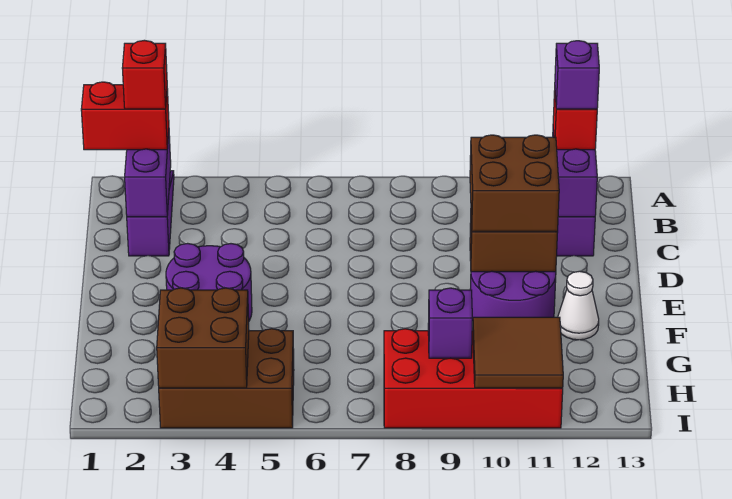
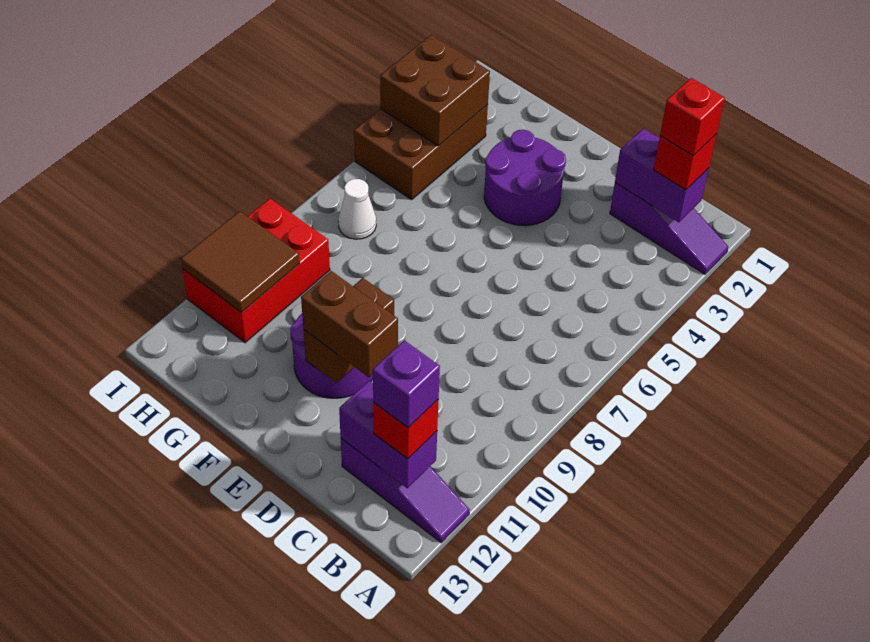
red brick B1:B2 level 3 -> red brick B2 level 3
brown brick D10:E11 level 3 -> brown brick D11:E11 level 3
white cone F12 level 1 -> white cone H7 level 1
red brick H8:I11 level 1 -> red brick H9:I11 level 1
purple brick H9 level 2 -> none

